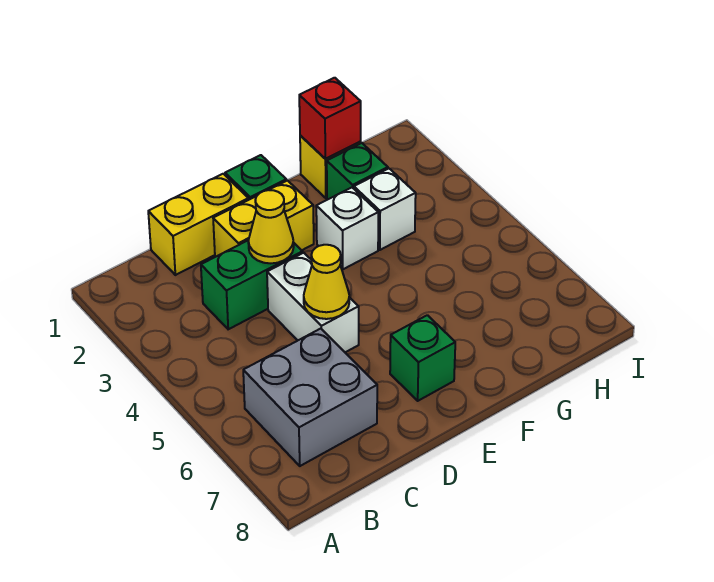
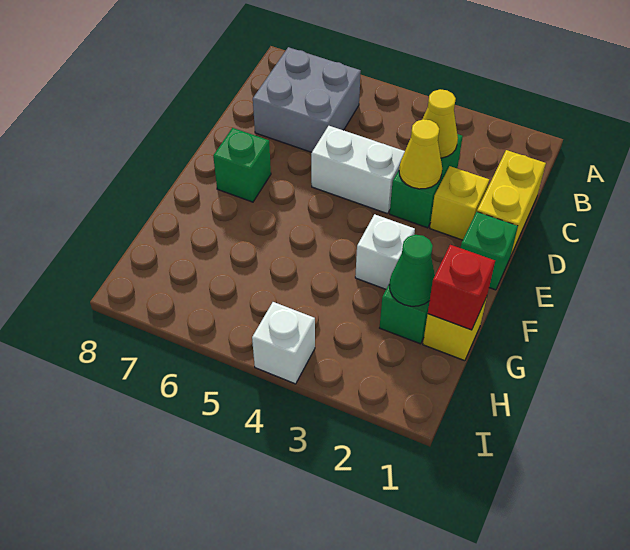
yellow brick D2:E2 level 1 -> yellow brick D2 level 1
yellow cone D5 level 2 -> yellow cone C3 level 2
none -> green cone G2 level 2
white brick G3 level 1 -> white brick I4 level 1

